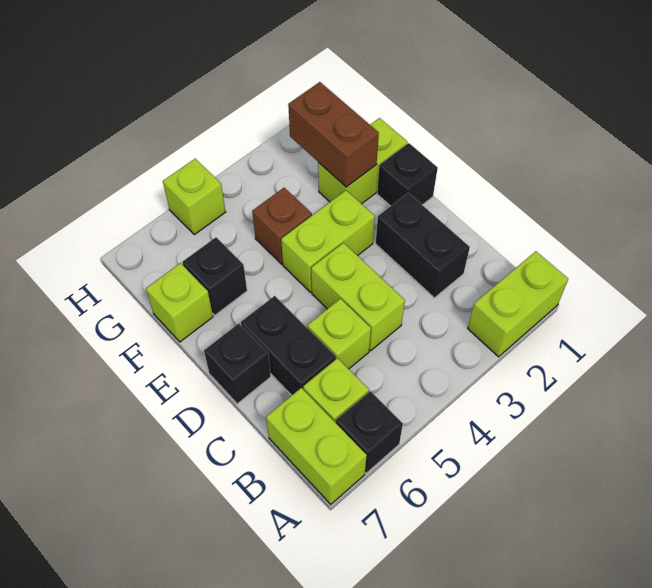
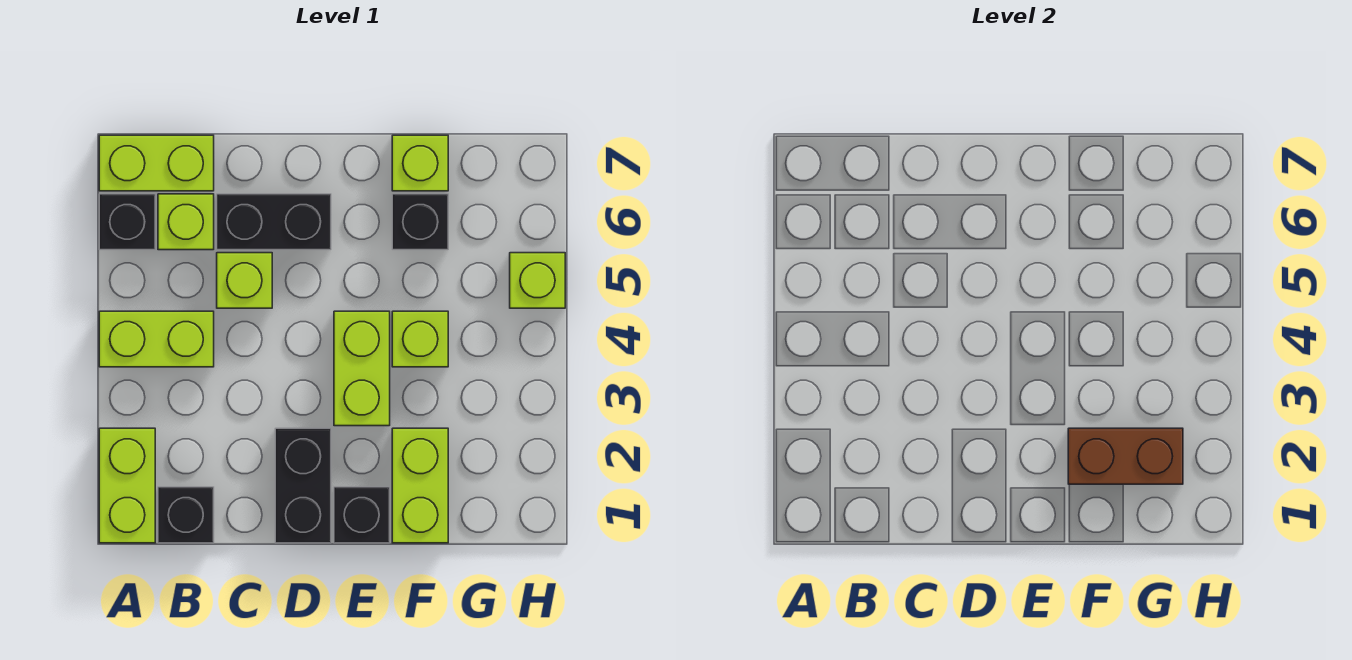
black brick C2:D2 level 1 -> black brick D1:D2 level 1
lime brick C4:D4 level 1 -> lime brick A4:B4 level 1
black brick D7 level 1 -> black brick B1 level 1
brown brick F4 level 1 -> lime brick F4 level 1

